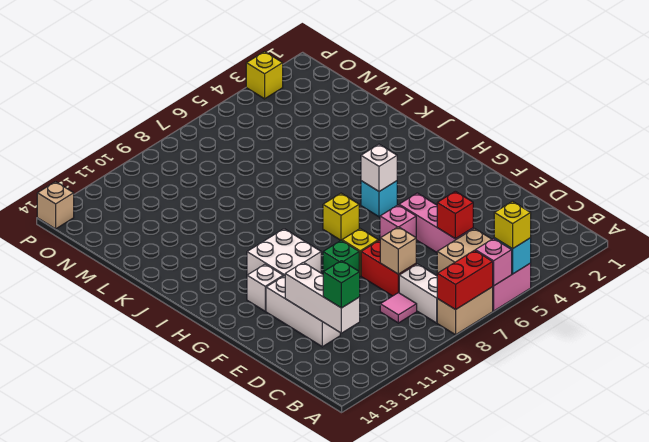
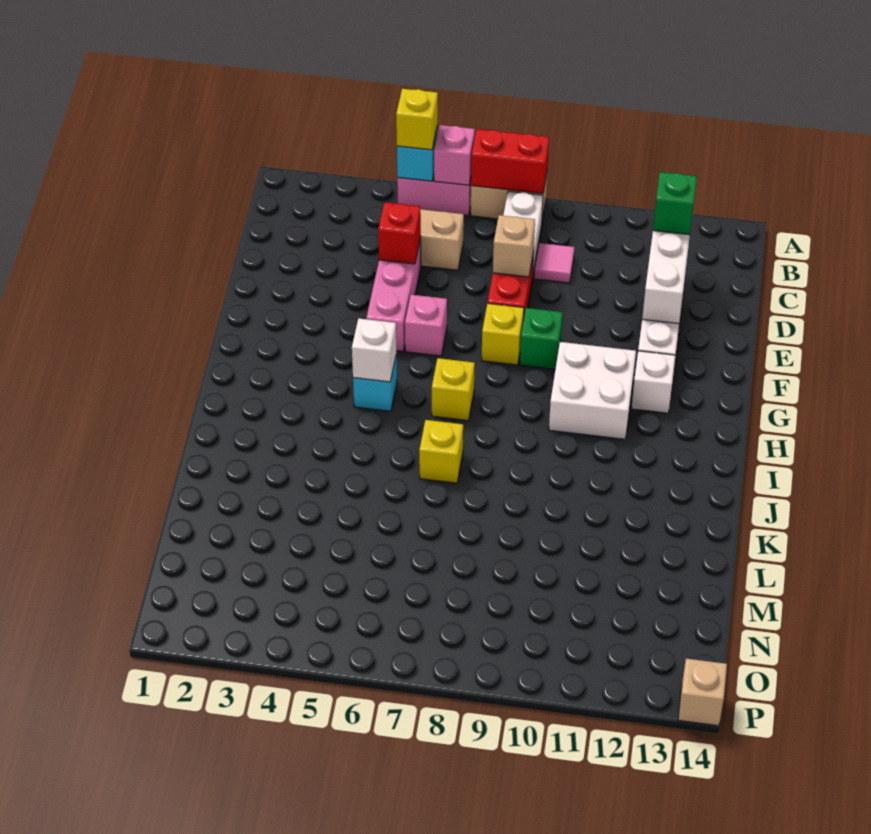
yellow brick P3 level 1 -> yellow brick J7 level 1

